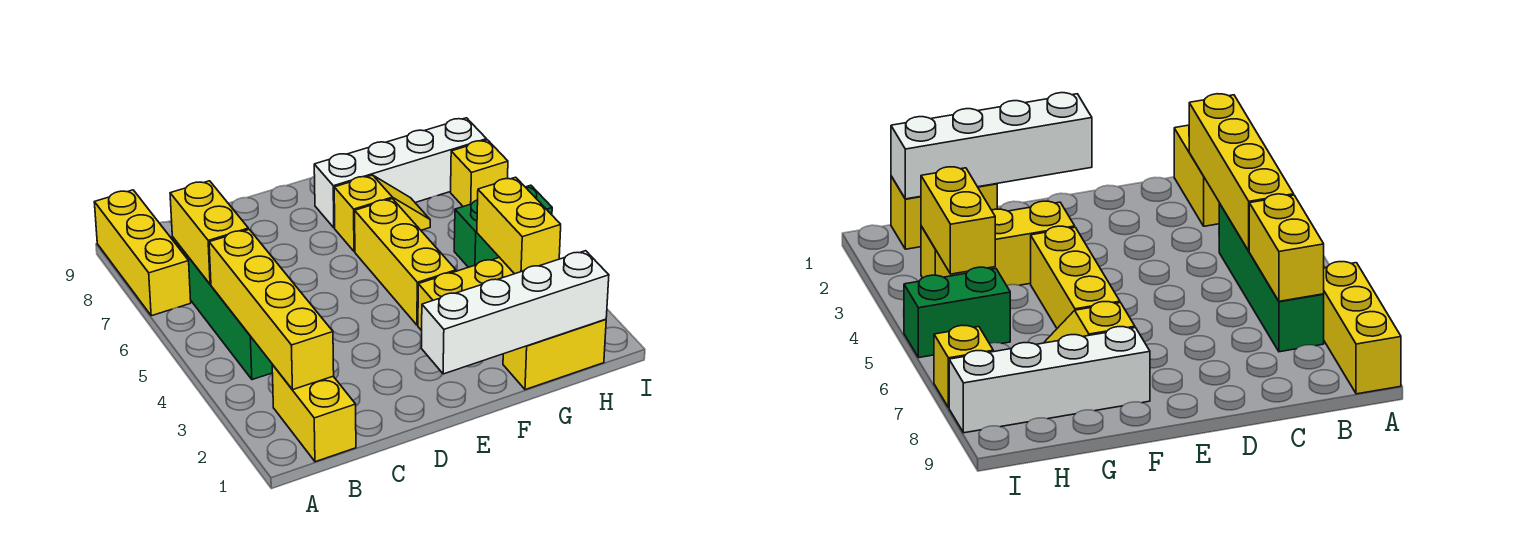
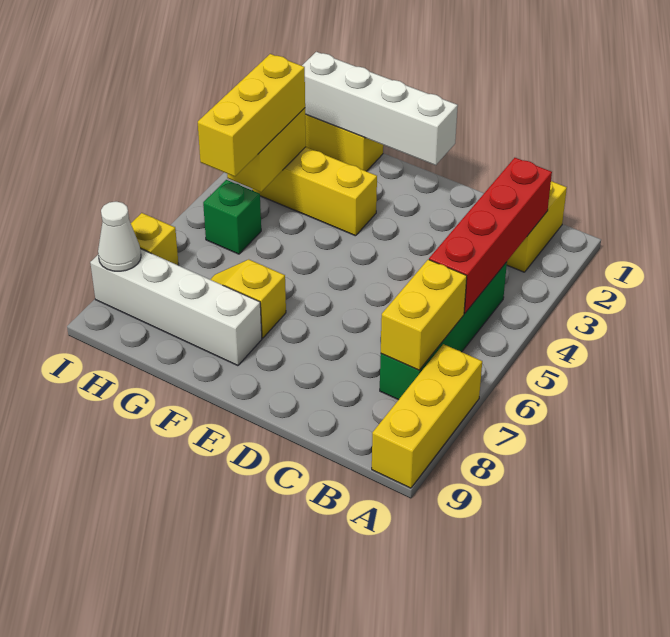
yellow brick B2:B5 level 2 -> red brick B2:B5 level 2
yellow brick F4:F6 level 1 -> yellow brick H3:H5 level 3
green brick H5:I5 level 1 -> green brick H5 level 1
none -> white cone I8 level 2

